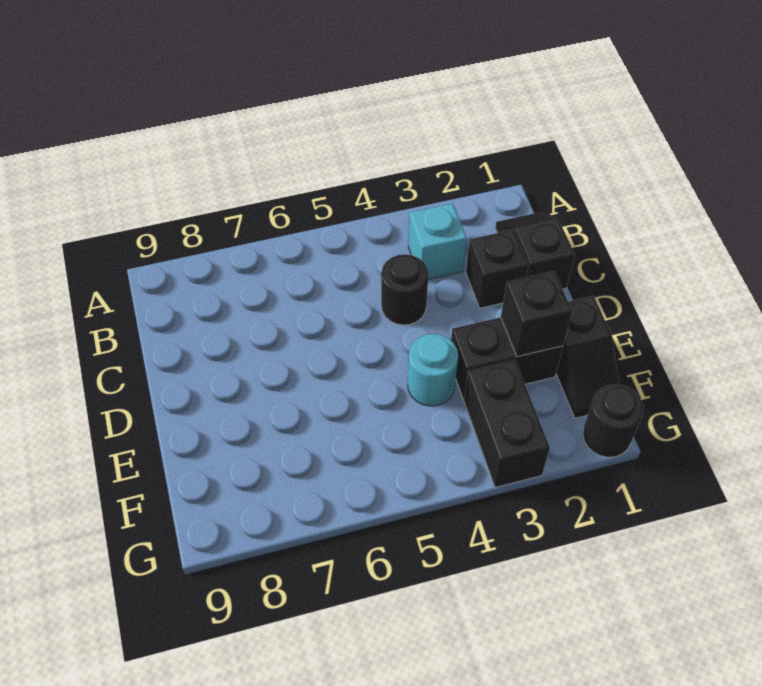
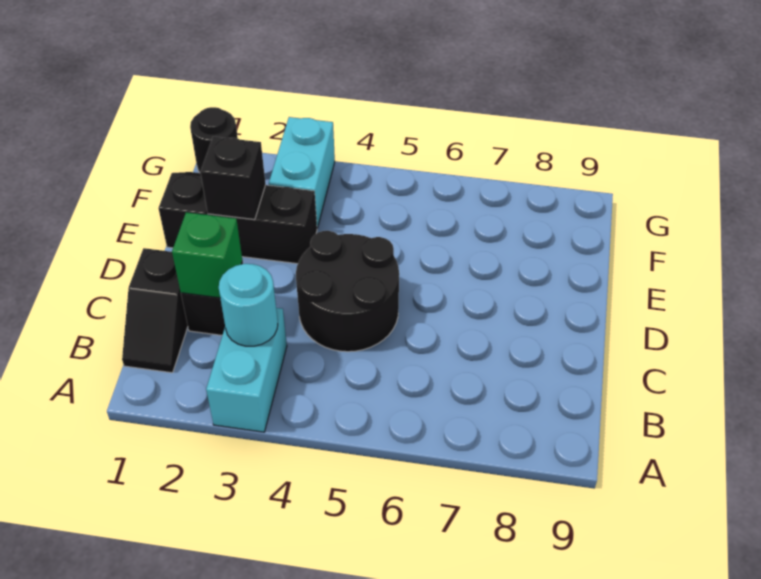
cyan brick B3 level 1 -> cyan brick A3:B3 level 1
none -> green brick C2 level 2
black round brick C4 level 1 -> black round brick C4:D5 level 1
cyan round brick E4 level 1 -> cyan round brick B3 level 2
black brick F3:G3 level 1 -> cyan brick F3:G3 level 1

